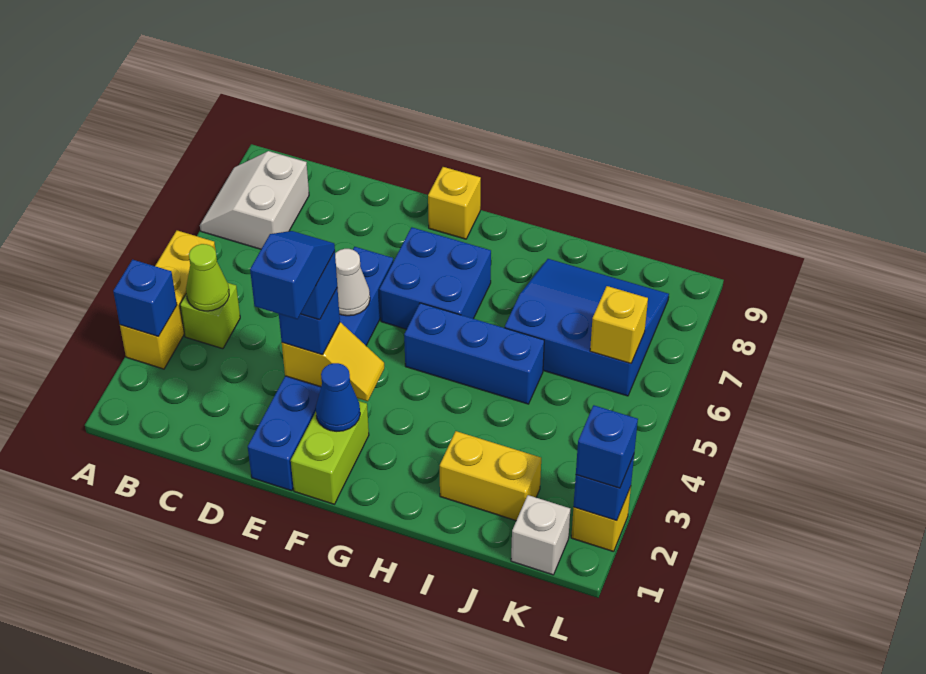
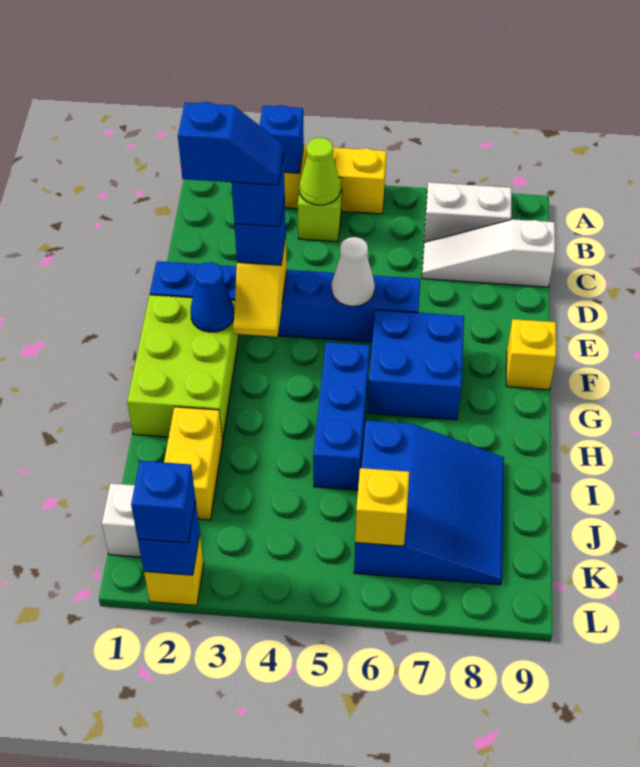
none -> white slope C7:C9 level 1 top 9
lime brick F1:F2 level 1 -> lime brick F1:H2 level 1

